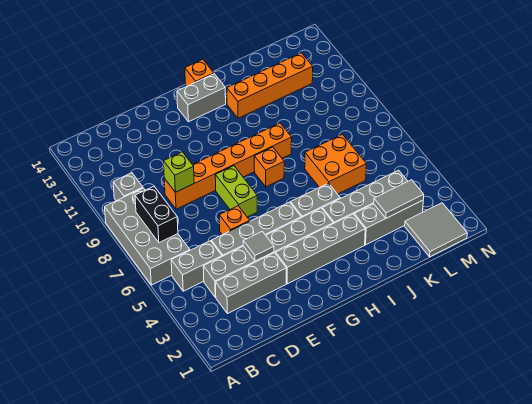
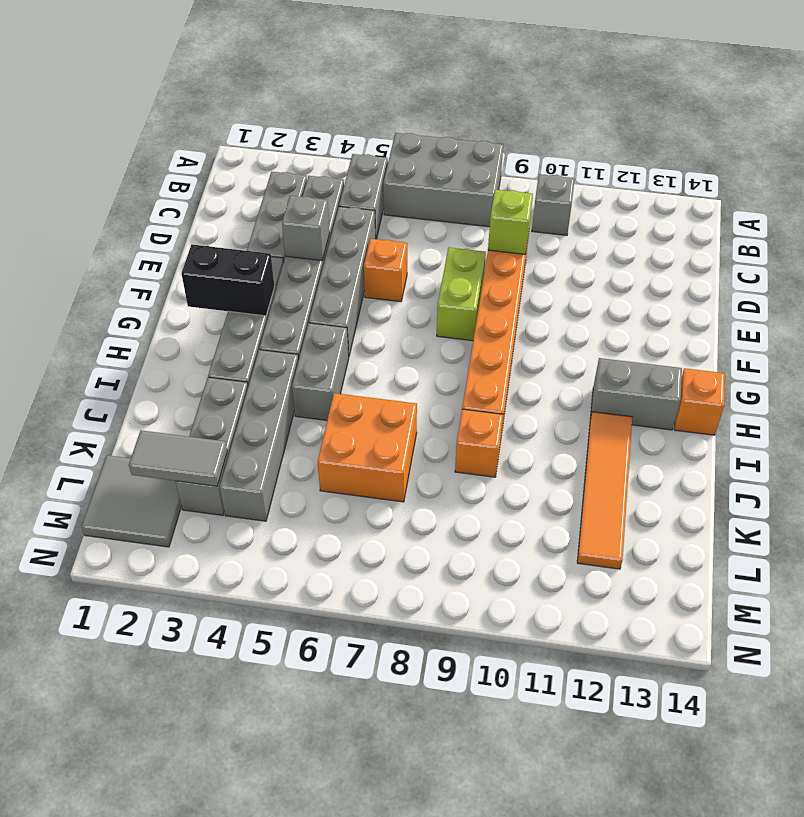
grey brick A6:B9 level 1 -> grey brick A6:B8 level 1
black brick B7:B8 level 2 -> black brick G2:G3 level 2
grey tile E4 level 2 -> grey brick E4 level 2
lime brick F7:F8 level 1 -> lime brick E8:F8 level 1
grey brick G13:H13 level 1 -> grey brick H12:H13 level 1
orange brick H8 level 1 -> orange brick J9 level 1
orange brick I12:L12 level 1 -> orange tile I12:L12 level 1
grey tile K3:L3 level 2 -> grey tile L2:L3 level 2

